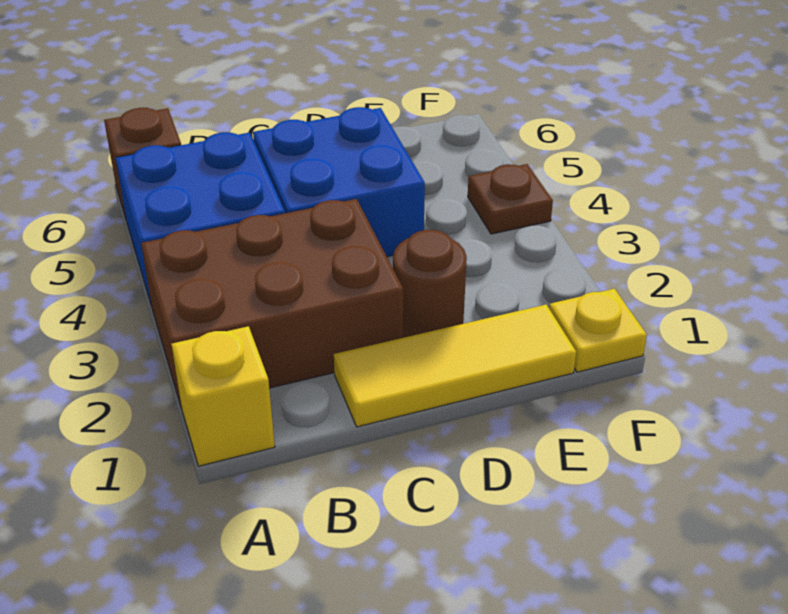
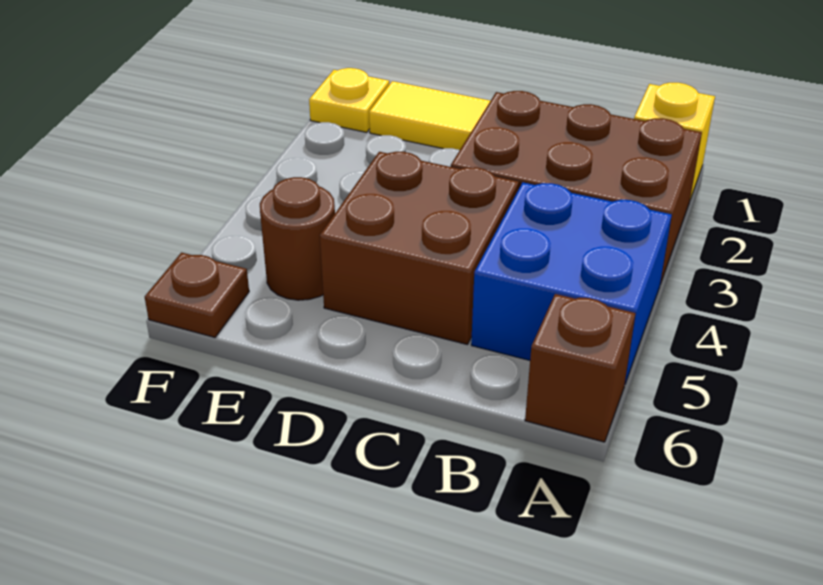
blue brick C4:D5 level 1 -> brown brick C4:D5 level 1
brown round brick D2 level 1 -> brown round brick E5 level 1
brown plate F4 level 1 -> brown plate F6 level 1

